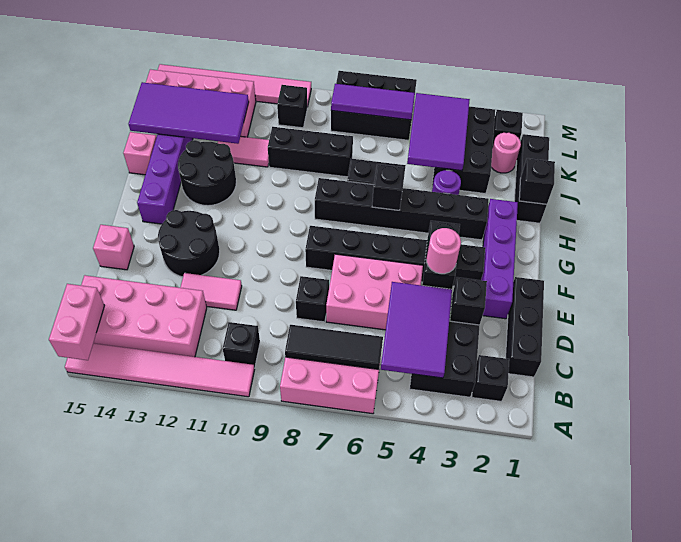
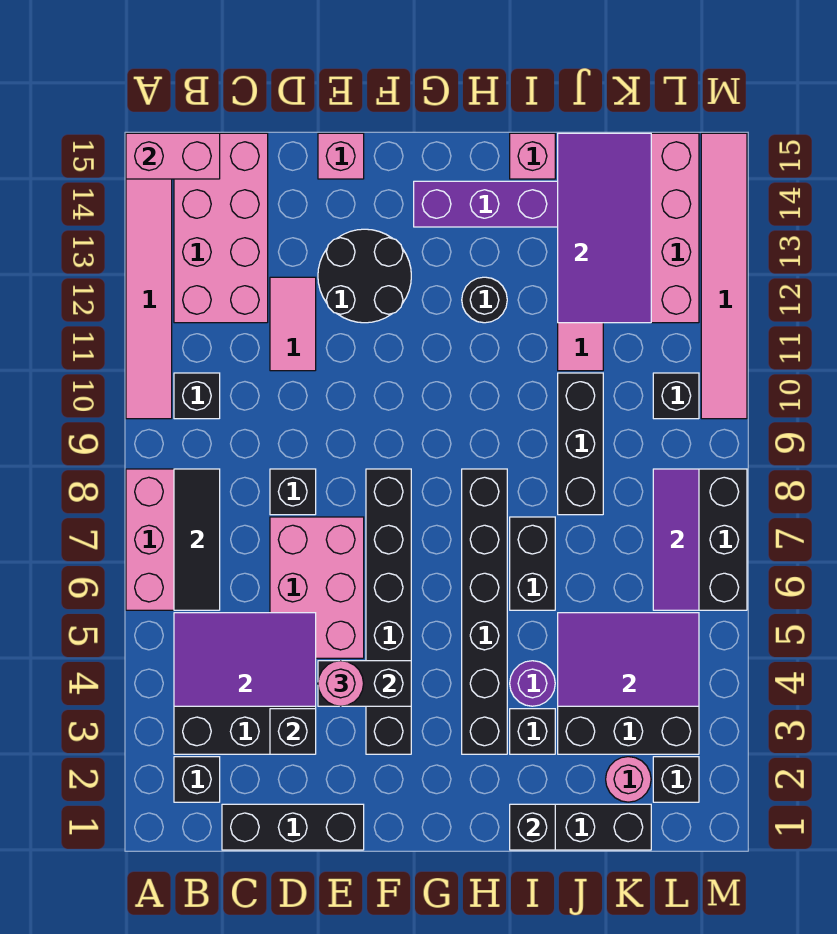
purple brick E2:H2 level 1 -> none
black brick H6 level 2 -> black brick I3 level 1
black round brick H12:I13 level 1 -> black round brick H12 level 1

